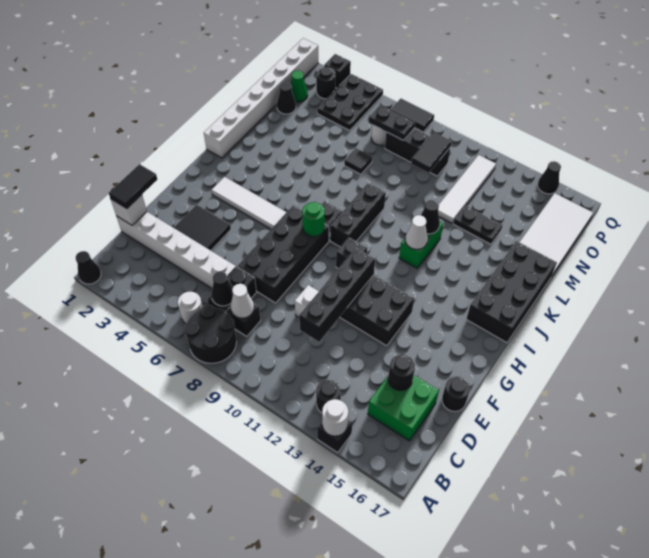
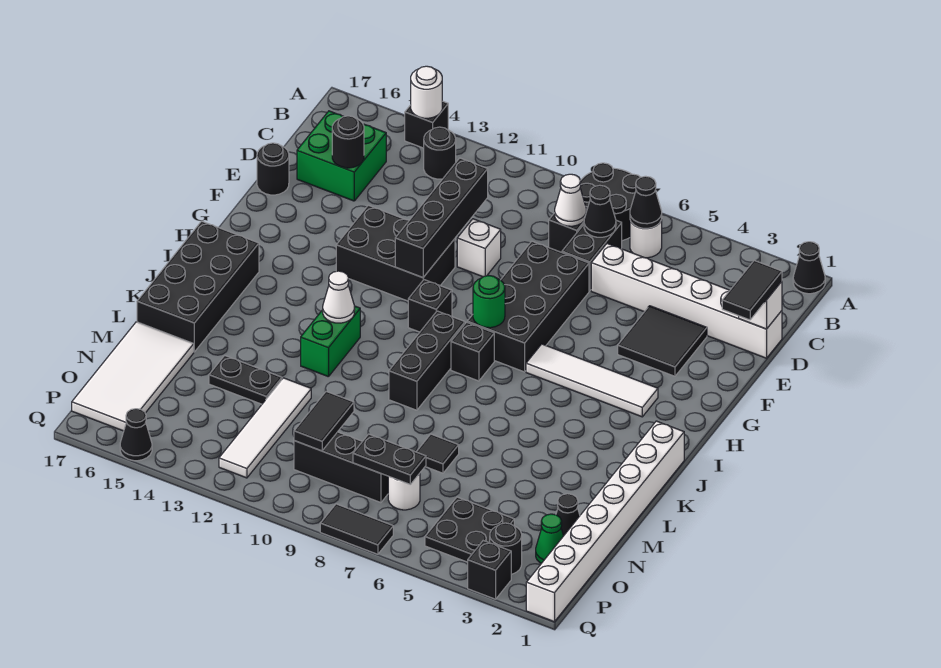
black cone K12 level 2 -> black cone B6 level 2
black plate O4:Q5 level 1 -> black plate O4:P5 level 1

